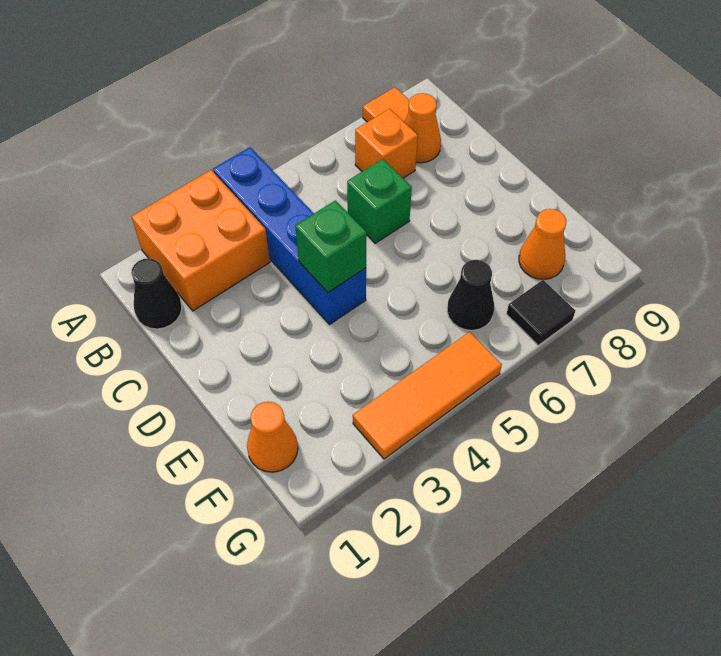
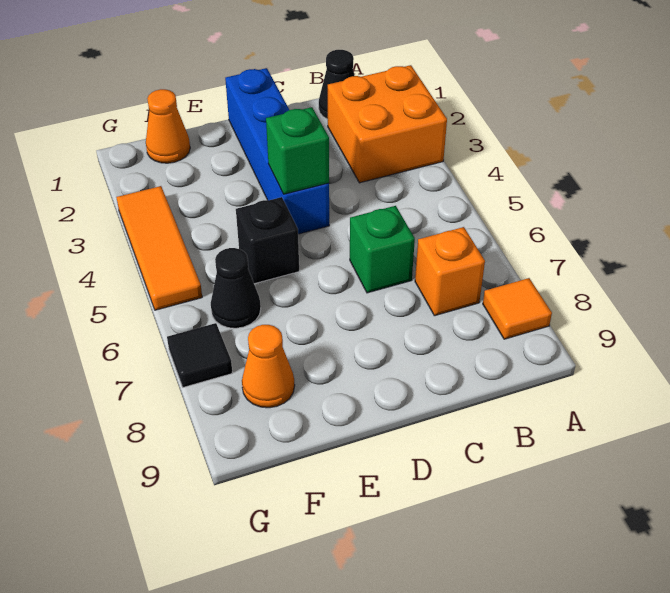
blue brick A4:D4 level 1 -> blue brick D1:D4 level 1
orange cone B8 level 1 -> none
none -> black brick E5 level 1

